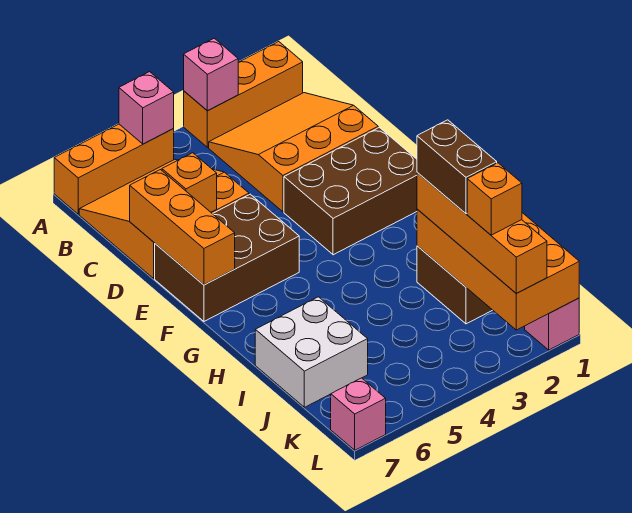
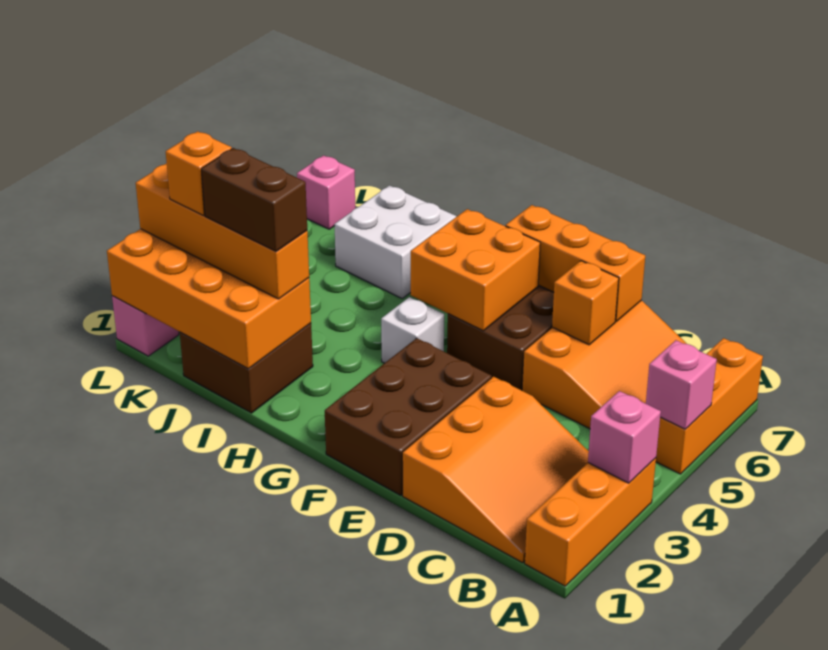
none -> orange brick F5:G6 level 2
none -> white brick G4 level 1

